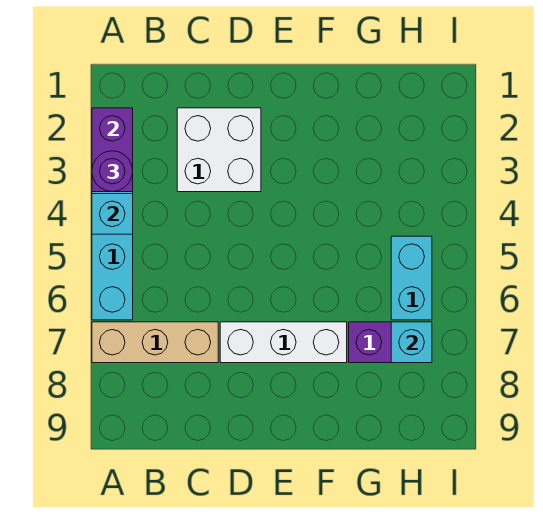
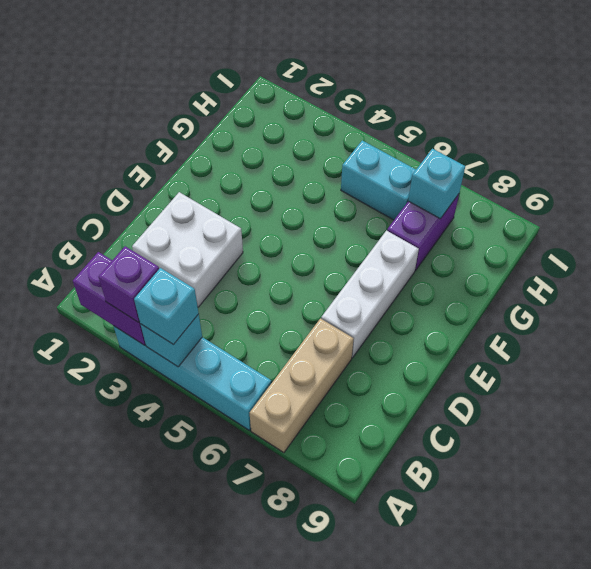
purple round brick A3 level 3 -> purple brick A3 level 3
none -> cyan brick A4 level 3

